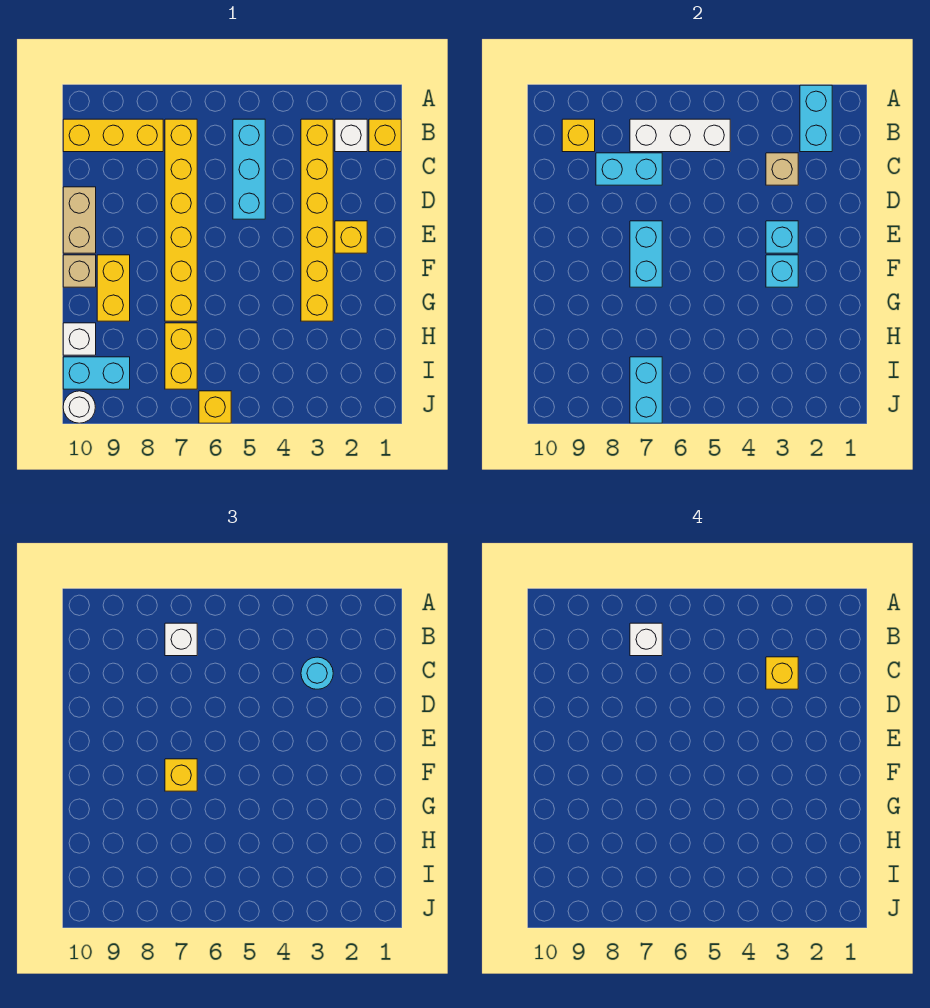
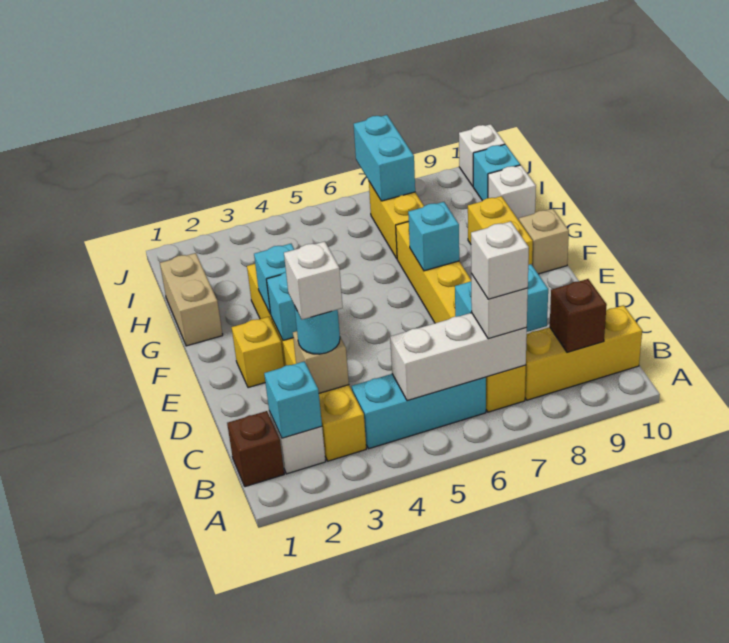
cyan brick A2:B2 level 2 -> cyan brick B2 level 2
yellow brick B1 level 1 -> brown brick B1 level 1
cyan brick B5:D5 level 1 -> cyan brick B4:B6 level 1
yellow brick B9 level 2 -> brown brick B9 level 2
yellow brick C3 level 4 -> white brick C3 level 4
tan brick D10:E10 level 1 -> tan brick G1:H1 level 1
cyan brick E7:F7 level 2 -> cyan brick F7 level 2
yellow brick F7 level 3 -> none
cyan brick I9:I10 level 1 -> cyan brick I10 level 1
yellow brick J6 level 1 -> none
white round brick J10 level 1 -> white brick J10 level 1

